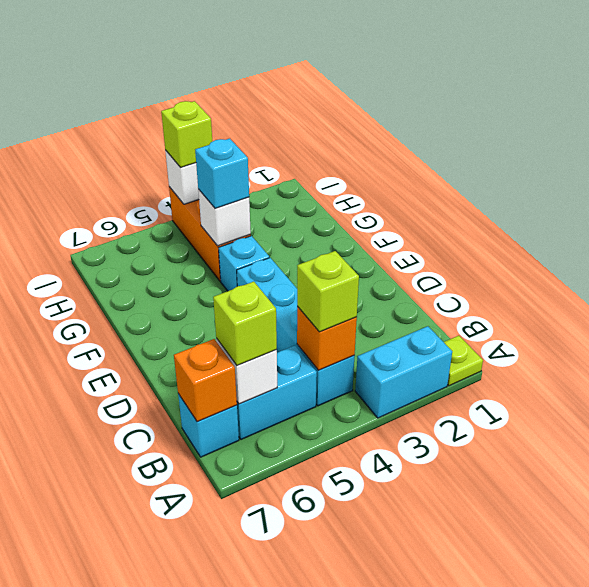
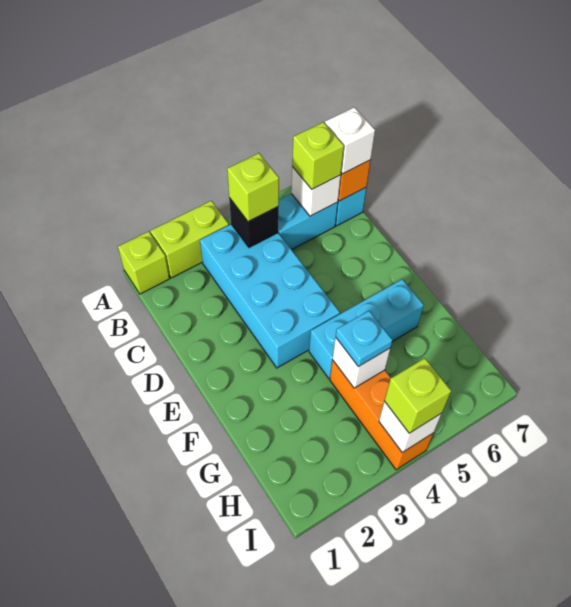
lime plate A1 level 1 -> lime brick A1 level 1
cyan brick A2:A3 level 1 -> lime brick A2:A3 level 1
cyan brick B4:E4 level 1 -> cyan brick B3:E4 level 1
orange brick B4 level 2 -> black brick B4 level 2
none -> white brick B7 level 3
cyan brick F4 level 1 -> cyan brick F4:F6 level 1
cyan brick G4 level 3 -> cyan plate G4 level 3

